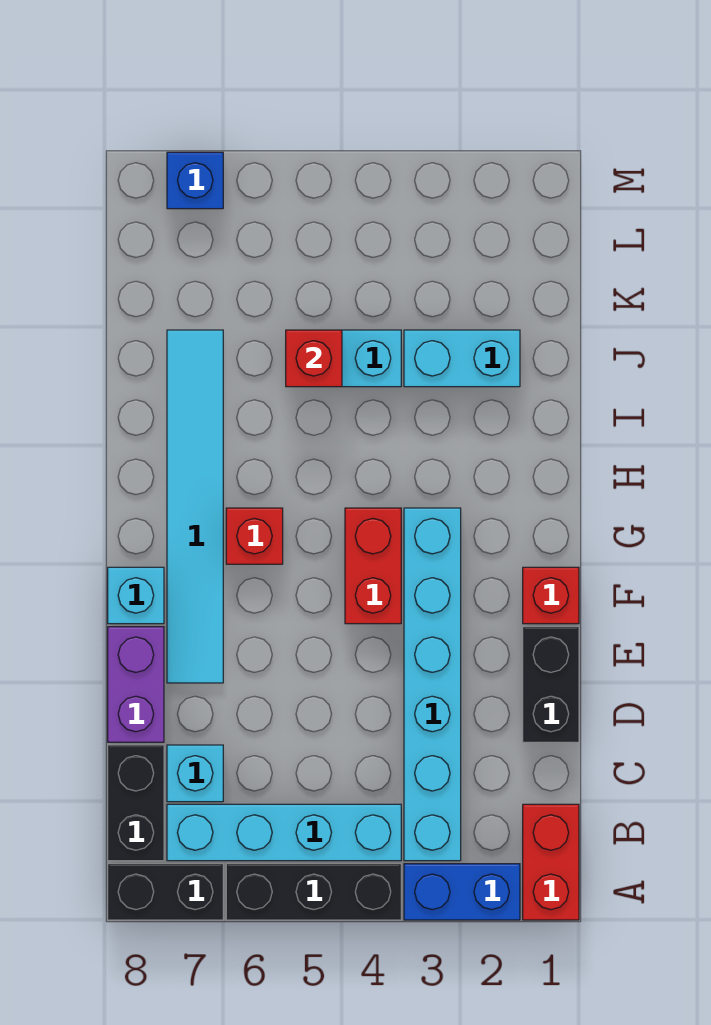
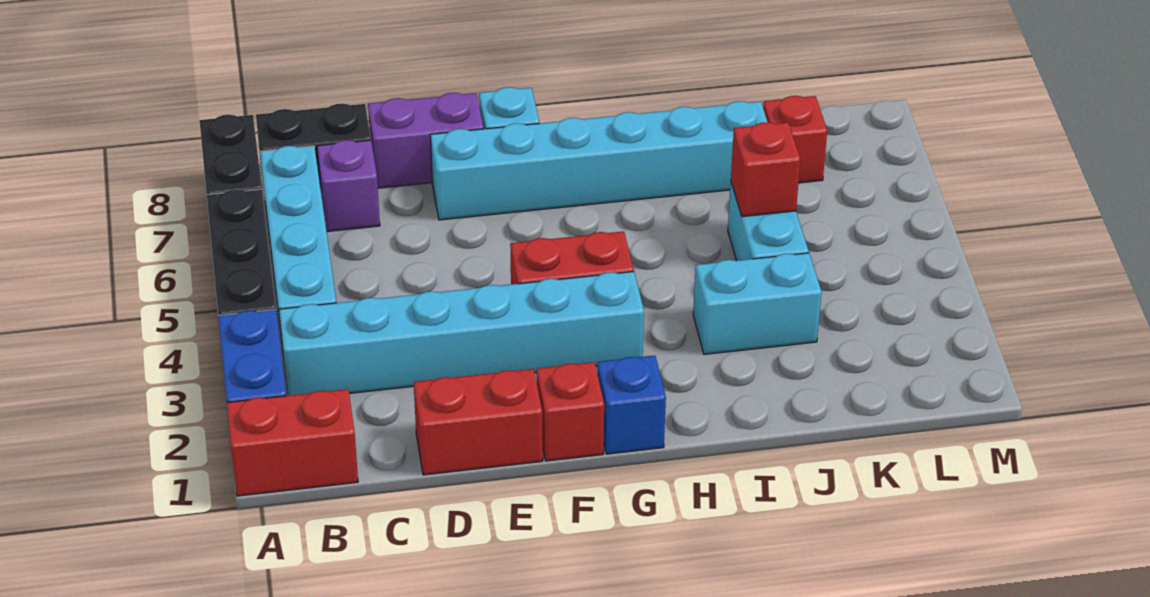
cyan brick C7 level 1 -> purple brick C7 level 1
black brick D1:E1 level 1 -> red brick D1:E1 level 1
cyan tile E7:J7 level 1 -> cyan brick E7:J7 level 1
red brick G6 level 1 -> red brick K7 level 1
cyan brick J2:J3 level 1 -> cyan brick I3:J3 level 1
blue brick M7 level 1 -> blue brick G1 level 1

